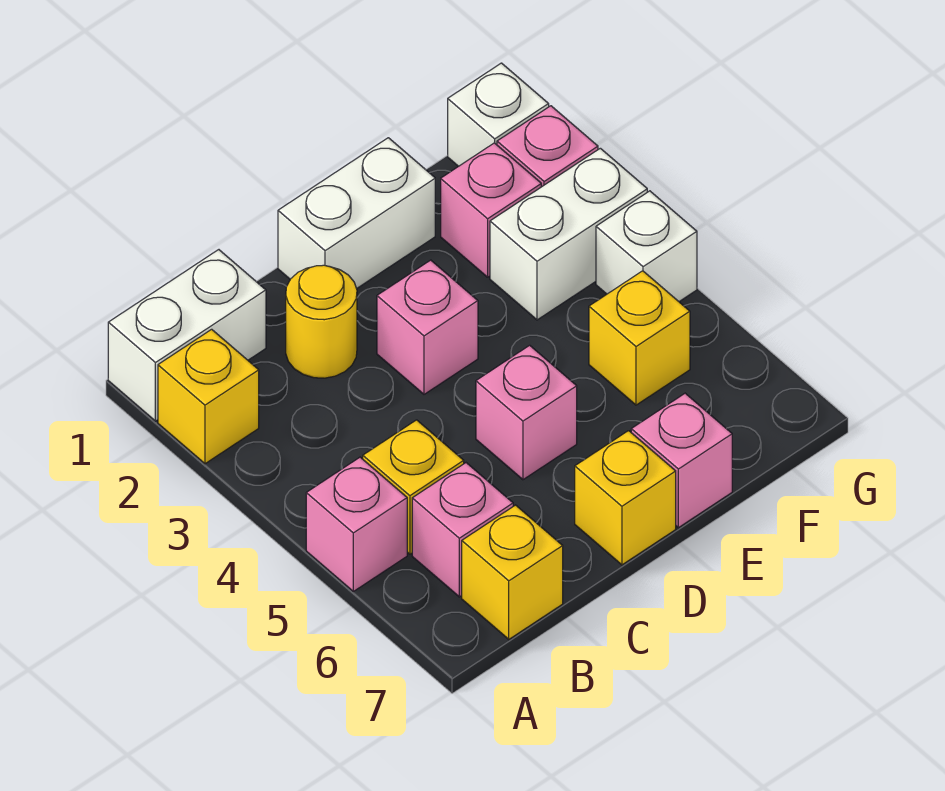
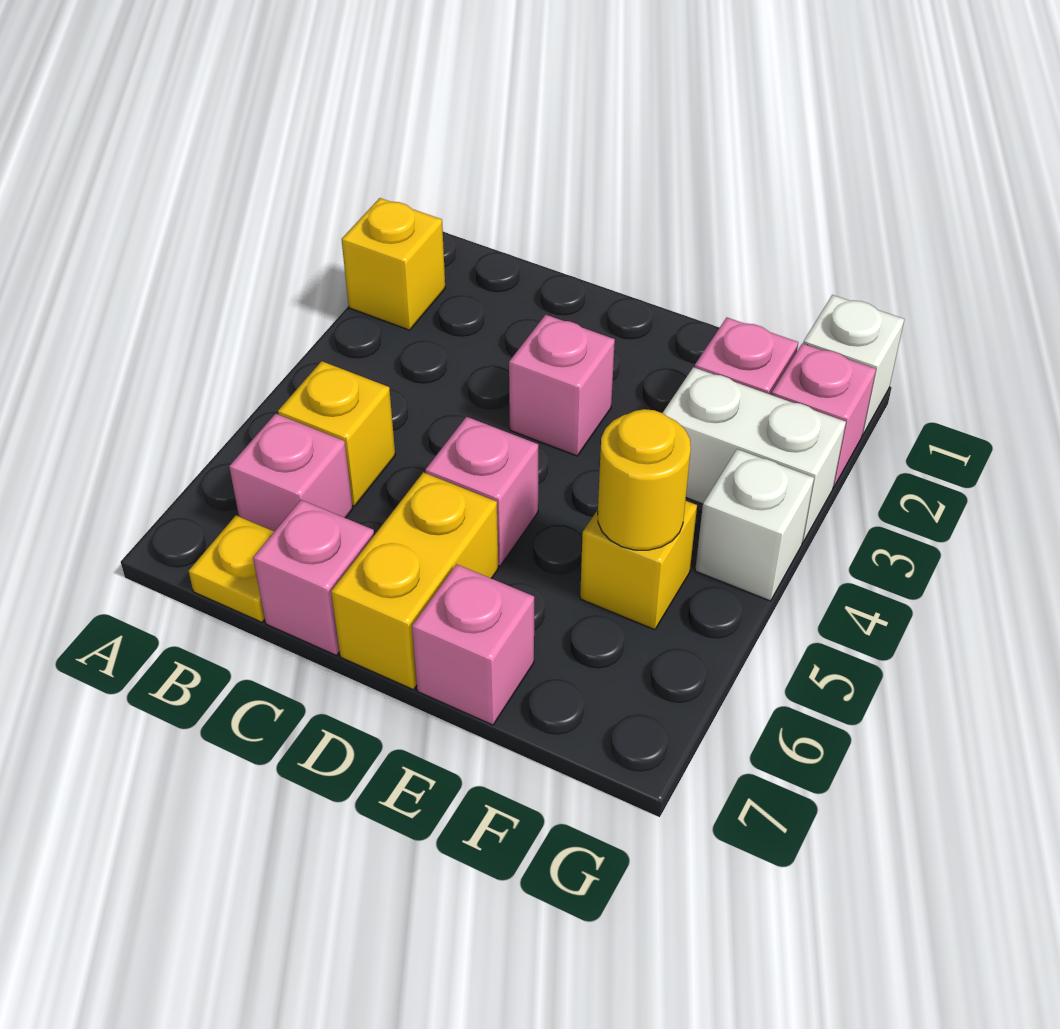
white brick A1:B1 level 1 -> none
pink brick A5 level 1 -> pink brick C7 level 1
yellow brick B7 level 1 -> yellow plate B7 level 1
yellow round brick C2 level 1 -> yellow round brick F5 level 2
white brick D1:E1 level 1 -> none
yellow brick D7 level 1 -> yellow brick D6:D7 level 1

